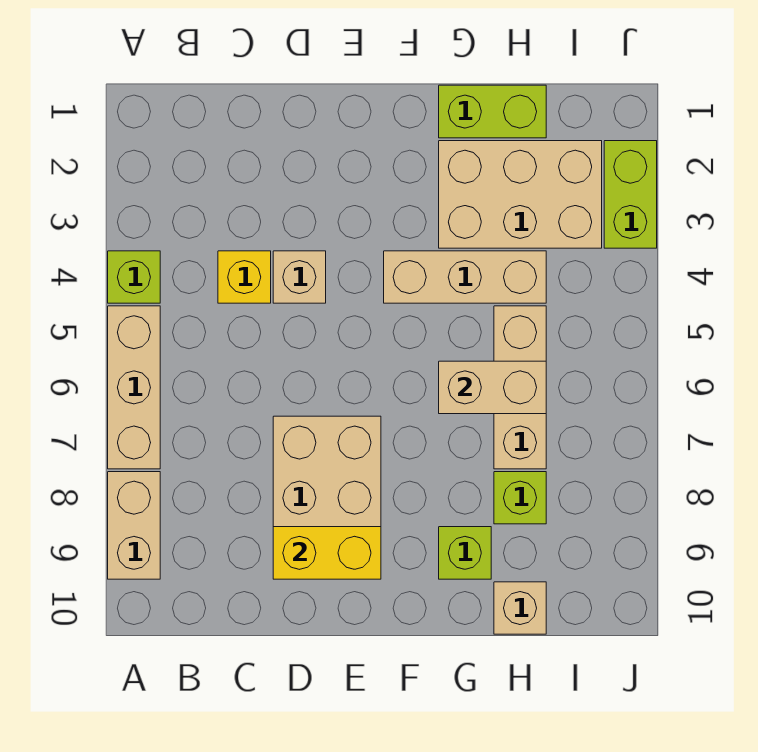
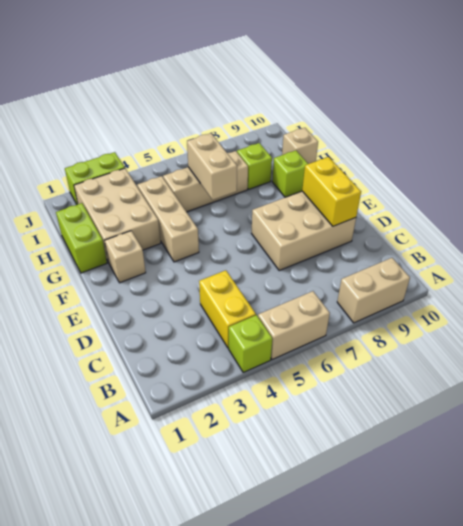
tan brick A5:A7 level 1 -> tan brick A5:A6 level 1
yellow brick C4 level 1 -> yellow brick B4:C4 level 1
tan brick D4 level 1 -> tan brick F2 level 1

